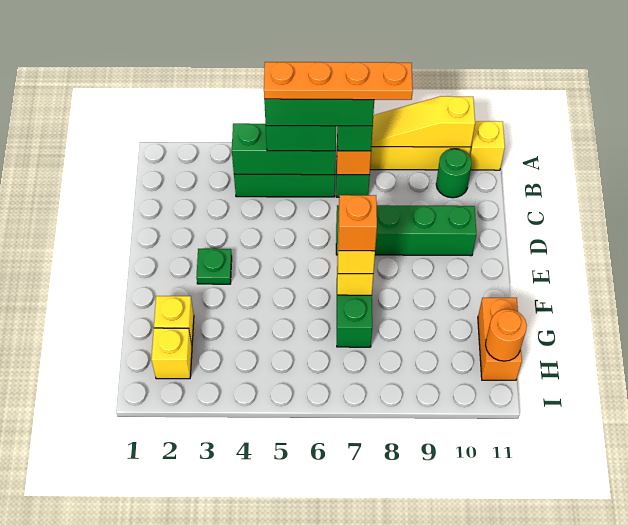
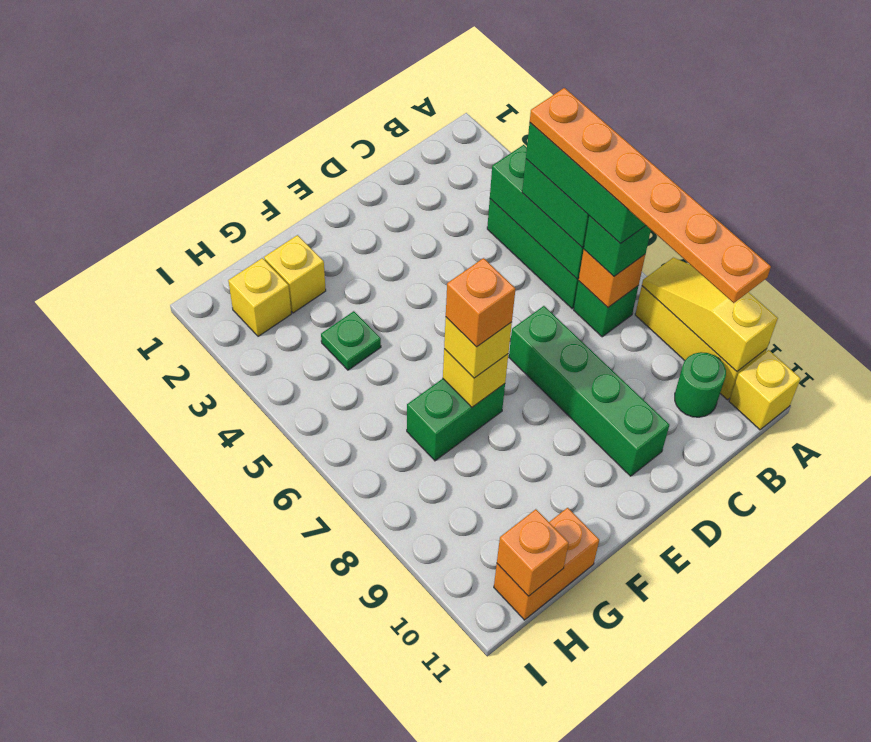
orange plate B5:B8 level 5 -> orange plate B5:B10 level 5
green plate E3 level 1 -> green plate G4 level 1
orange round brick H11 level 2 -> orange brick H11 level 2

